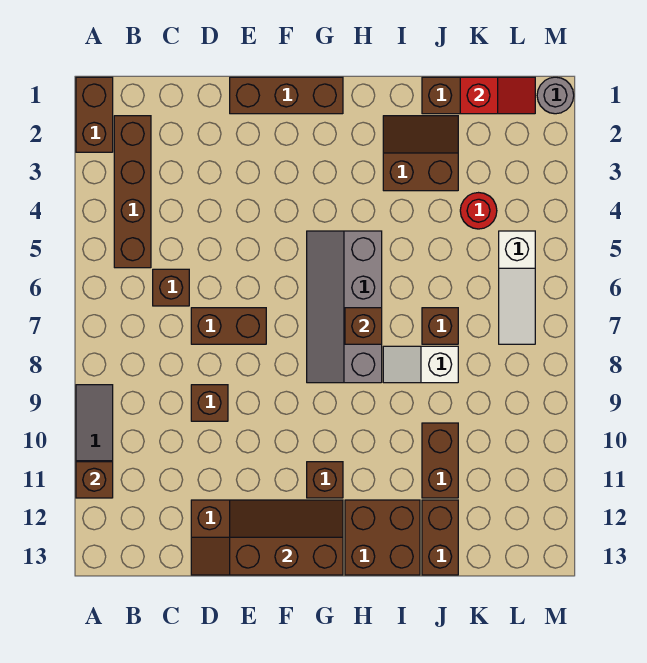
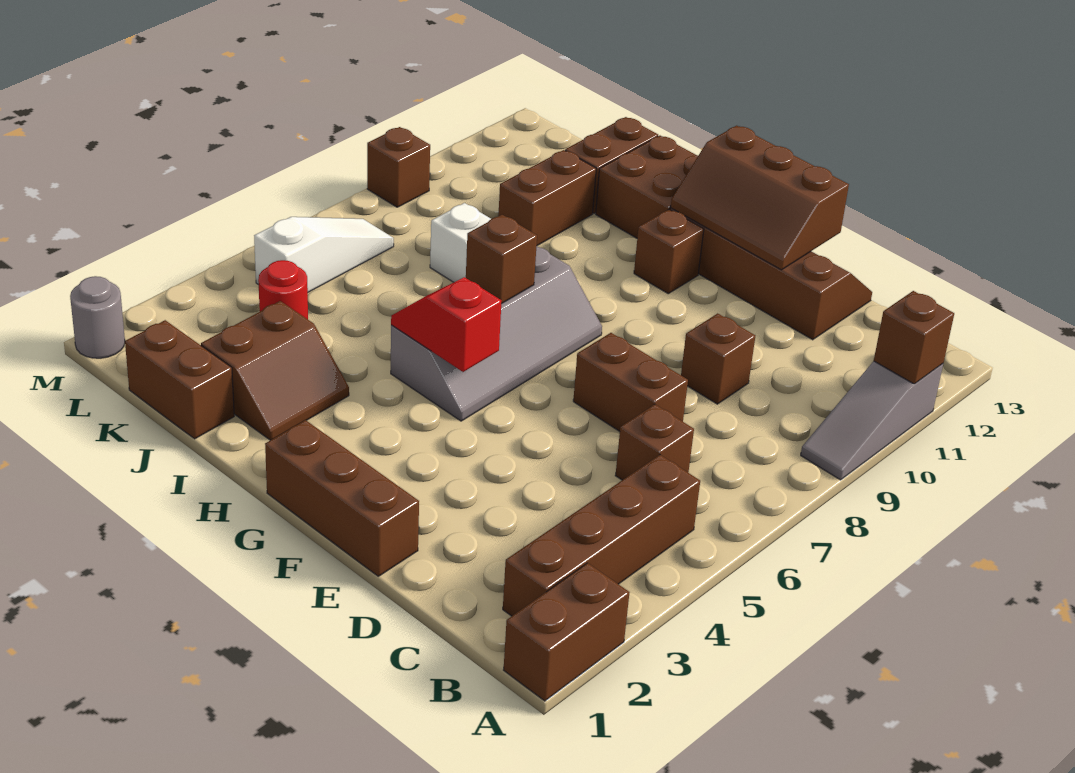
brown slope I2:J3 level 1 top 3 -> brown slope I2:J3 level 1 top J
brown brick J7 level 1 -> brown brick M9 level 1
red slope K1:L1 level 2 top K -> red slope G5:H5 level 2 top G

